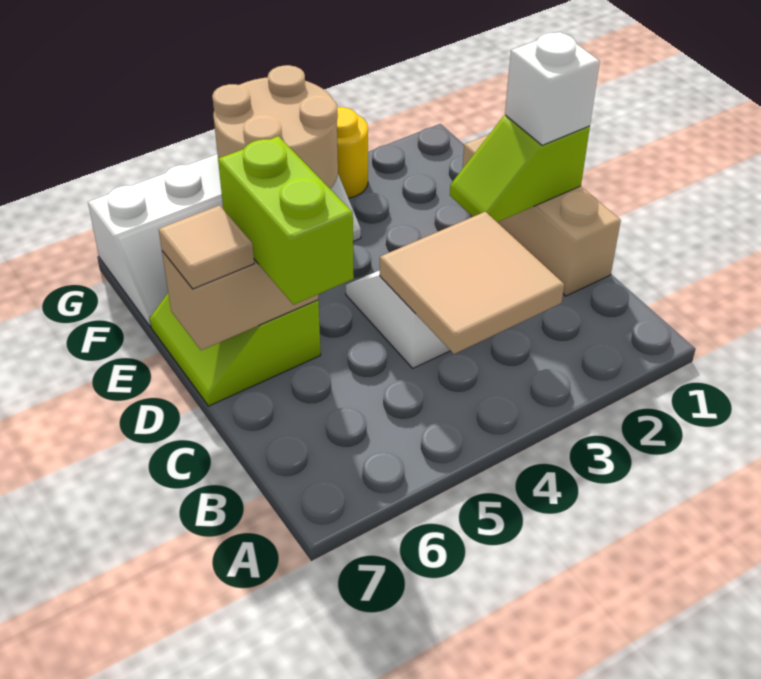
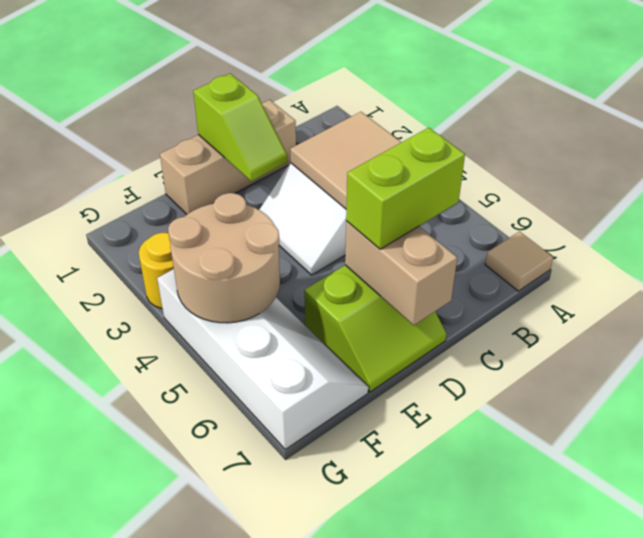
white brick D1 level 3 -> none
tan tile D7 level 3 -> tan tile A7 level 1

